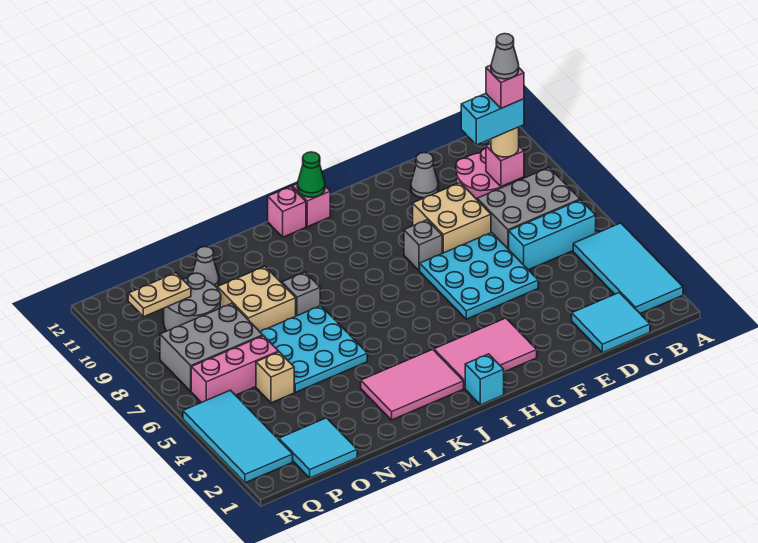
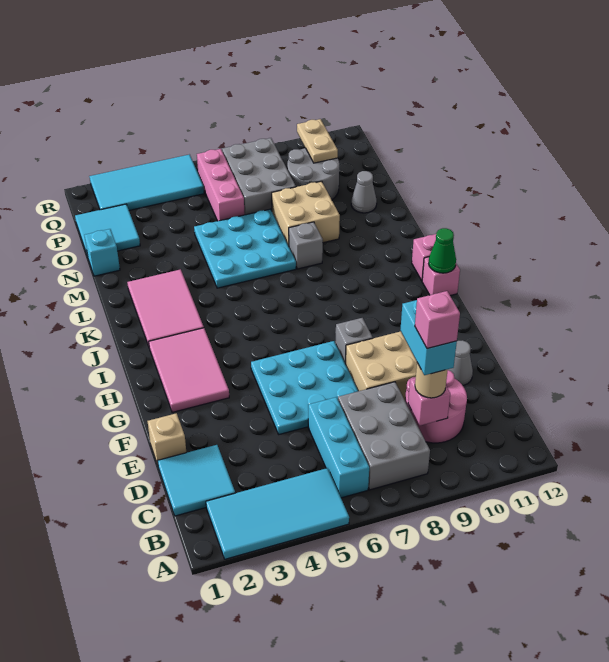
grey cone C9 level 6 -> none
cyan brick I1 level 1 -> cyan brick N1 level 1
tan brick O5 level 1 -> tan brick E1 level 1

